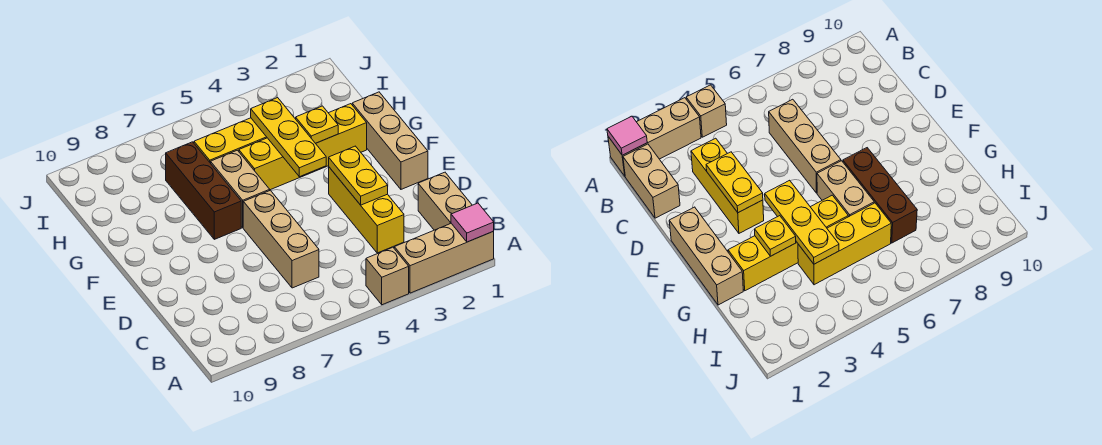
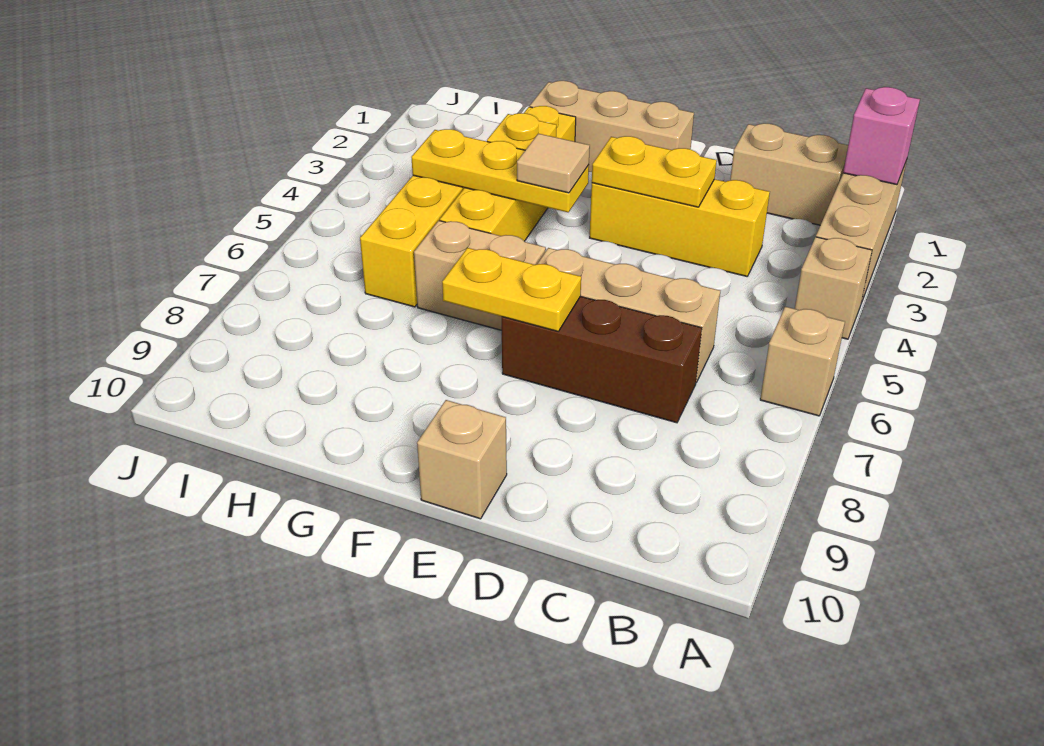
pink tile A1 level 2 -> pink brick A1 level 2
none -> tan brick A6 level 1
none -> yellow plate E7:F7 level 2
none -> tan brick E10 level 1
none -> tan tile F4 level 3
brown brick F7:H7 level 1 -> brown brick C7:E7 level 1

